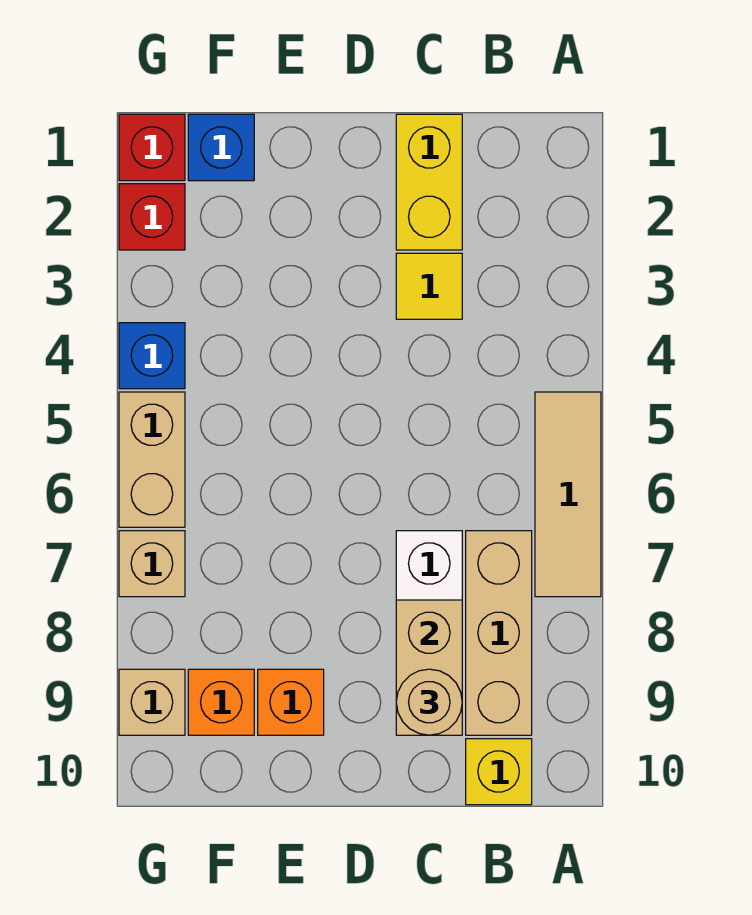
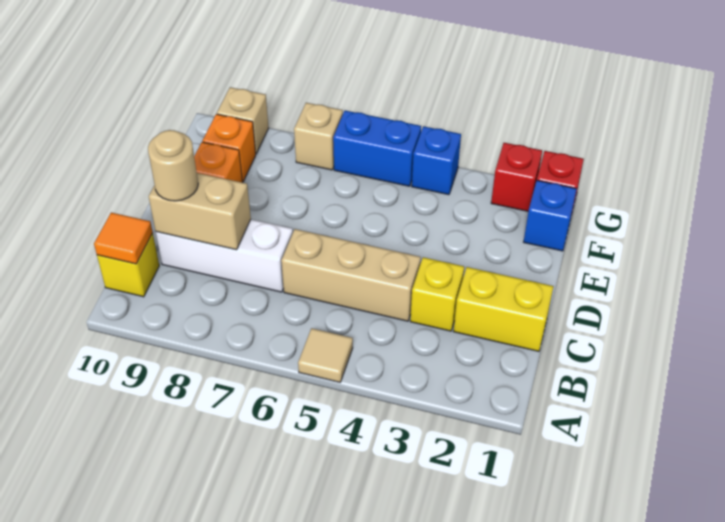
tan tile A5:A7 level 1 -> tan tile A5 level 1
tan brick B7:B9 level 1 -> tan brick C4:C6 level 1
none -> orange tile B10 level 2
yellow tile C3 level 1 -> yellow brick C3 level 1
tan brick G5:G6 level 1 -> blue brick G5:G6 level 1

